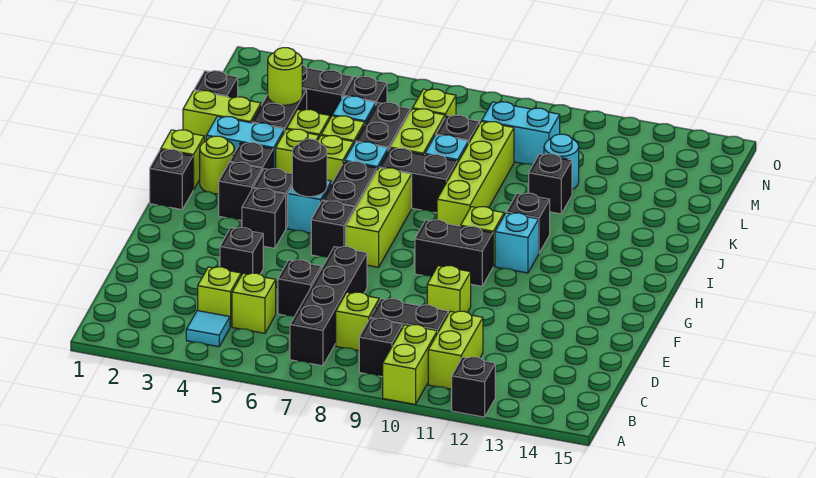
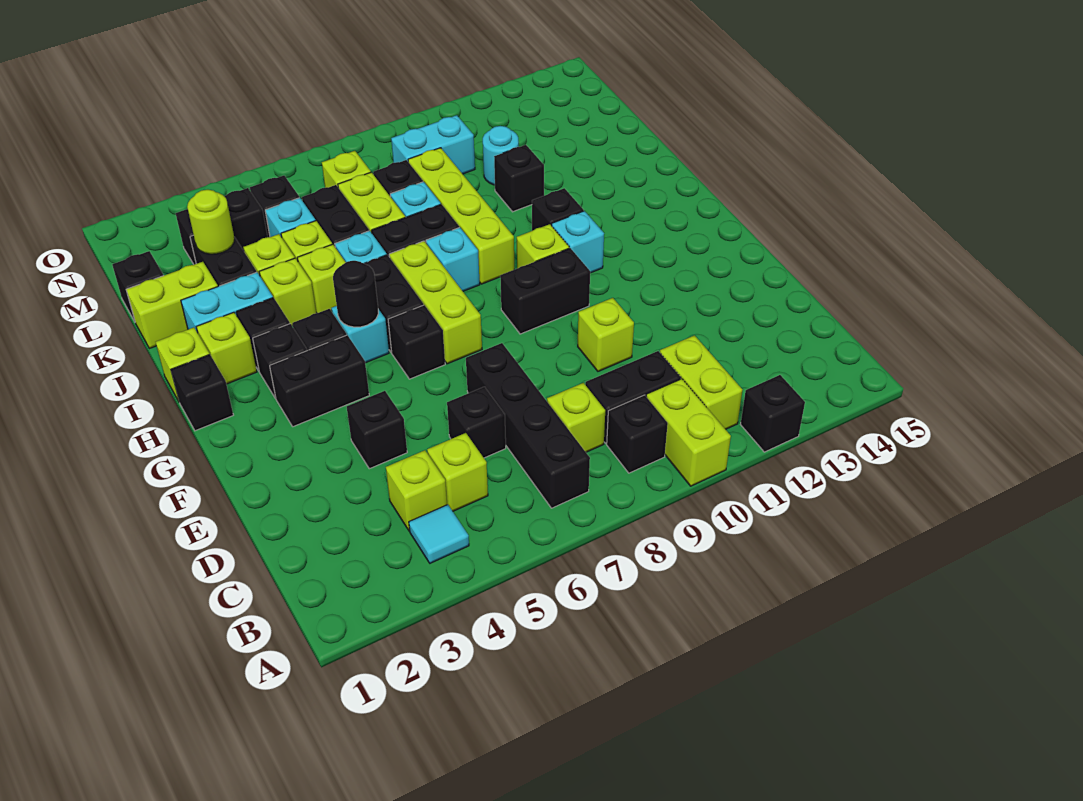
black brick G4 level 1 -> black brick G3:G4 level 1
lime round brick I2 level 1 -> lime brick I2 level 1
none -> cyan brick I8 level 1

